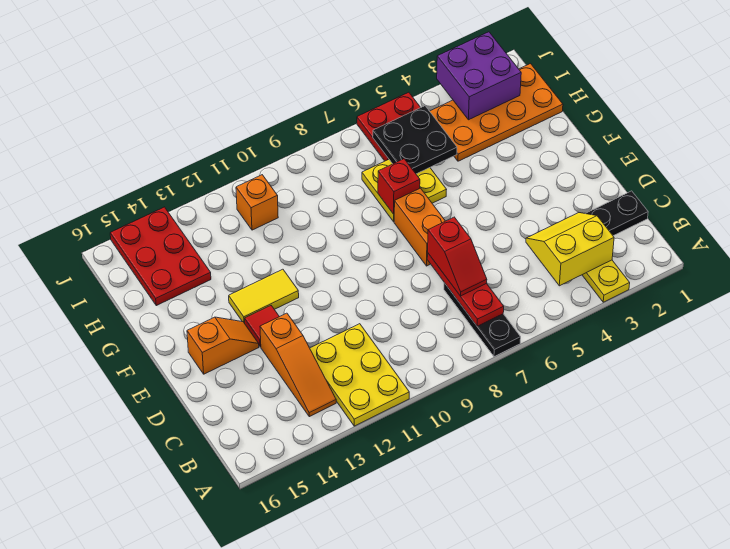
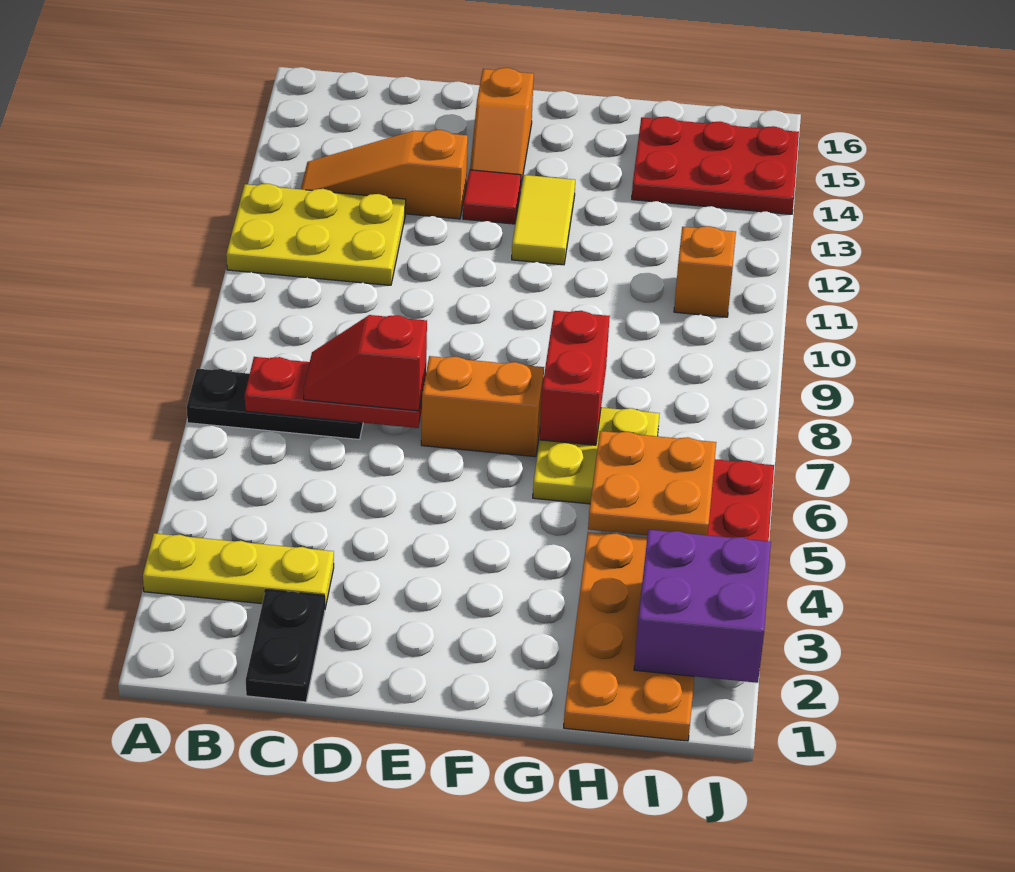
yellow slope B3:C4 level 2 top B -> none
red brick G7 level 2 -> red brick G7:G8 level 2
black plate H5:I6 level 2 -> orange plate H5:I6 level 2

